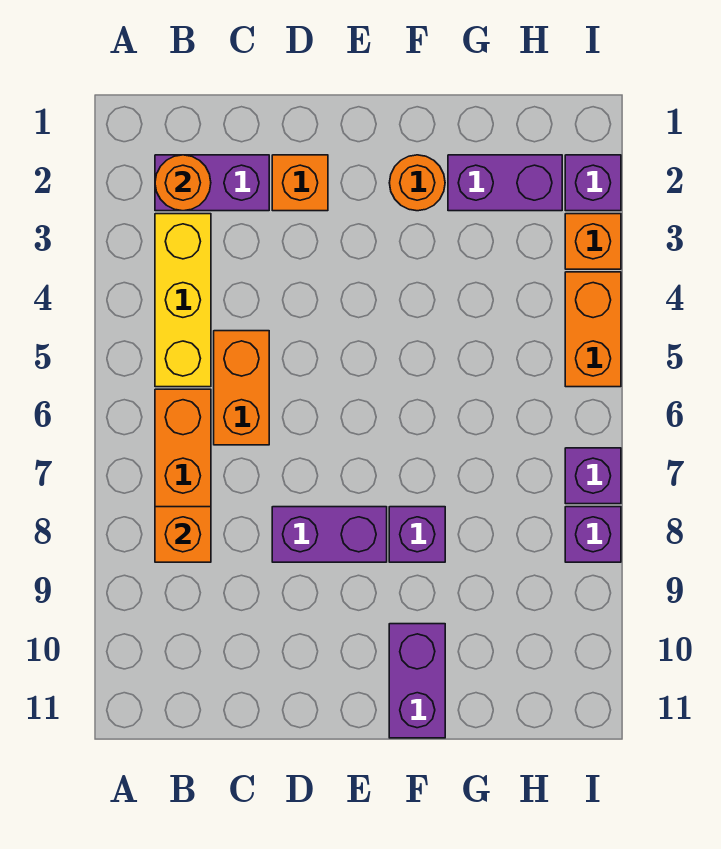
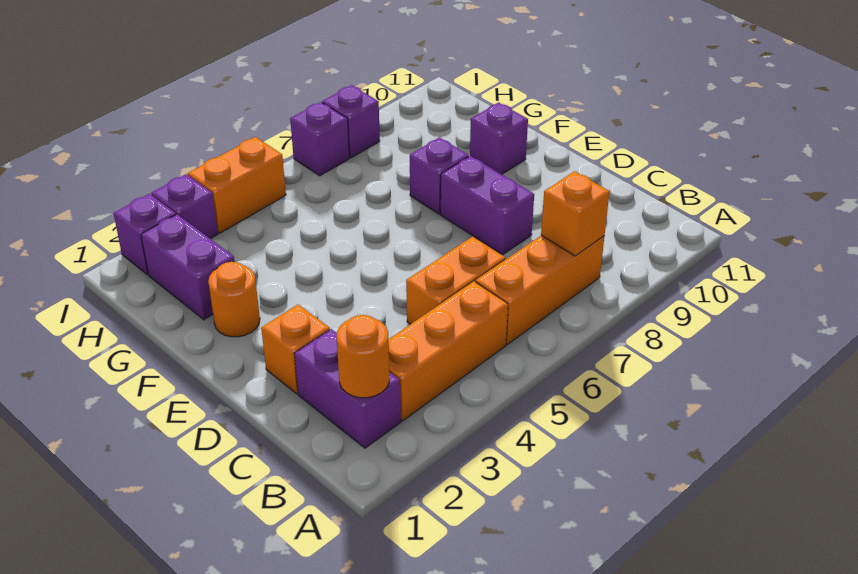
yellow brick B3:B5 level 1 -> orange brick B3:B5 level 1
purple brick F10:F11 level 1 -> purple brick F10 level 1
orange brick I3 level 1 -> purple brick I3 level 1

